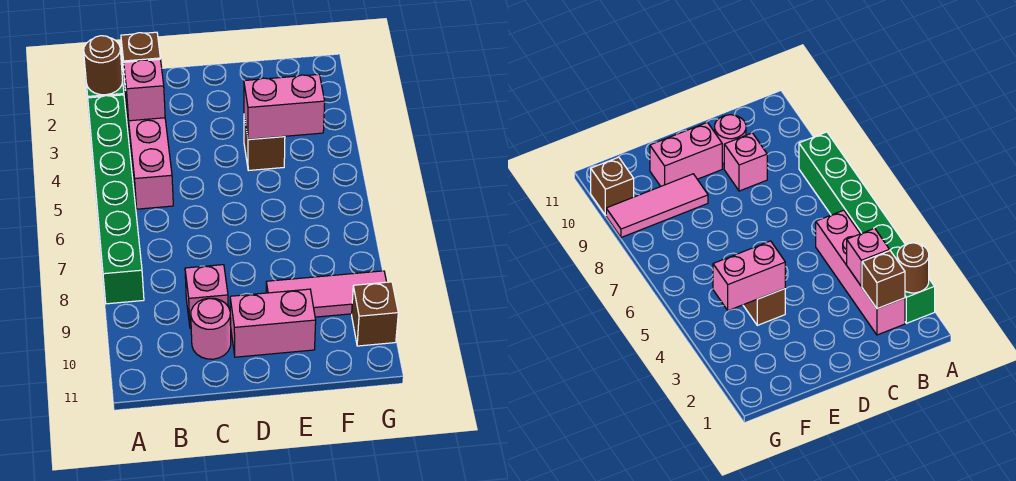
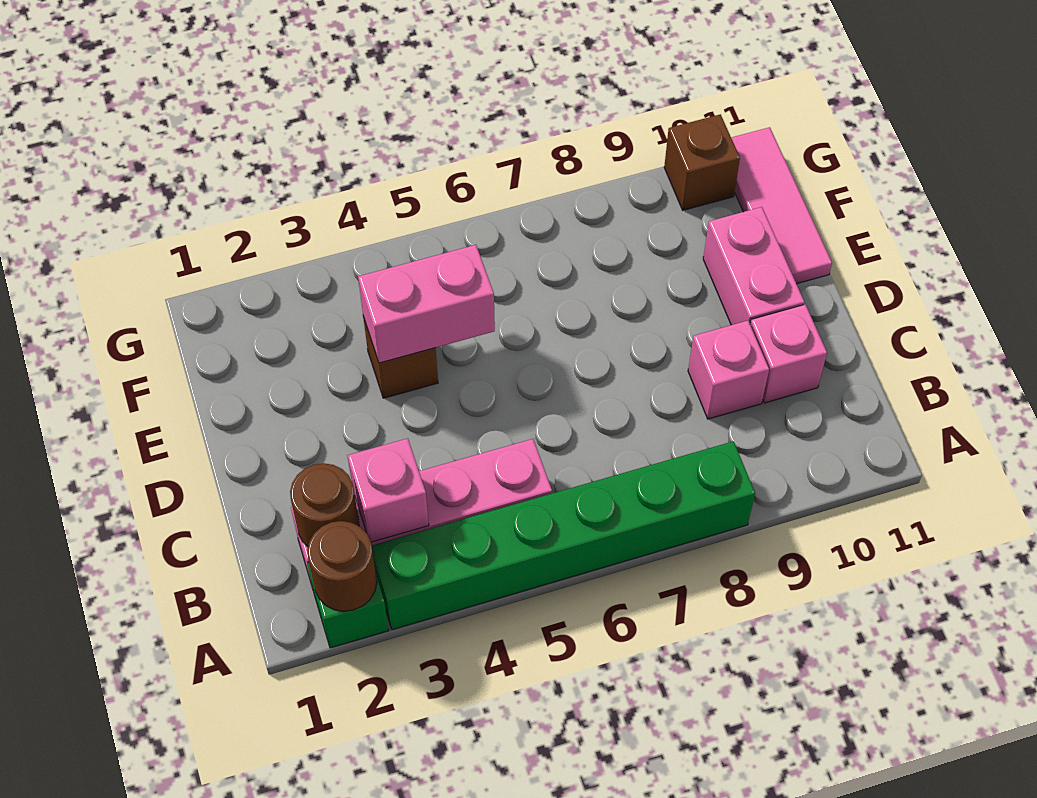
brown brick B2 level 2 -> brown round brick B2 level 2
pink round brick C10 level 1 -> pink brick C10 level 1
pink brick E4:F4 level 2 -> pink brick E4:E5 level 2
pink tile E9:G9 level 1 -> pink tile E11:G11 level 1

